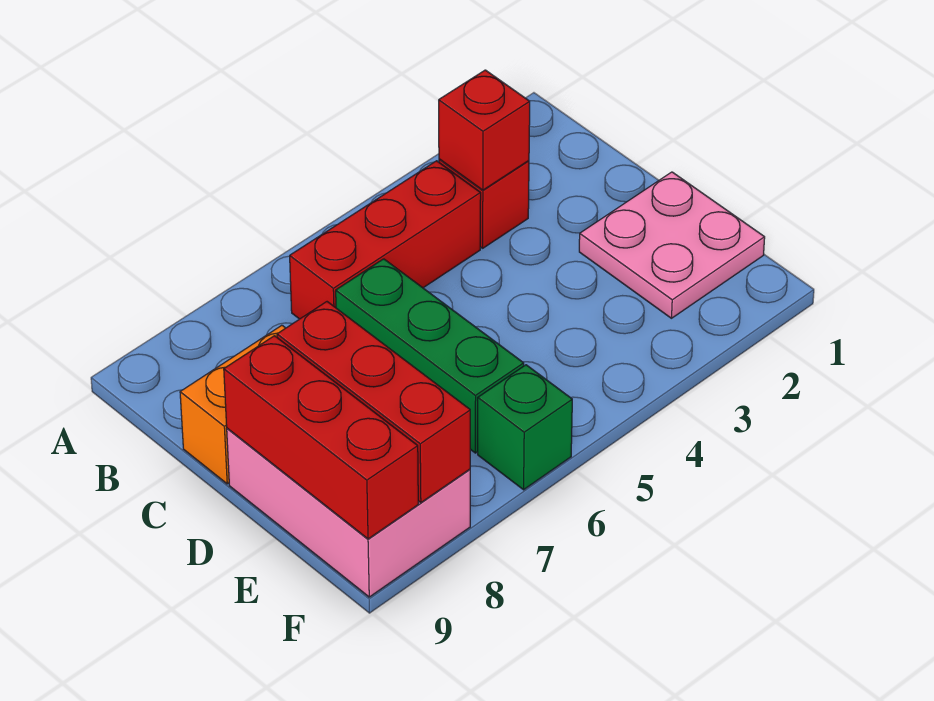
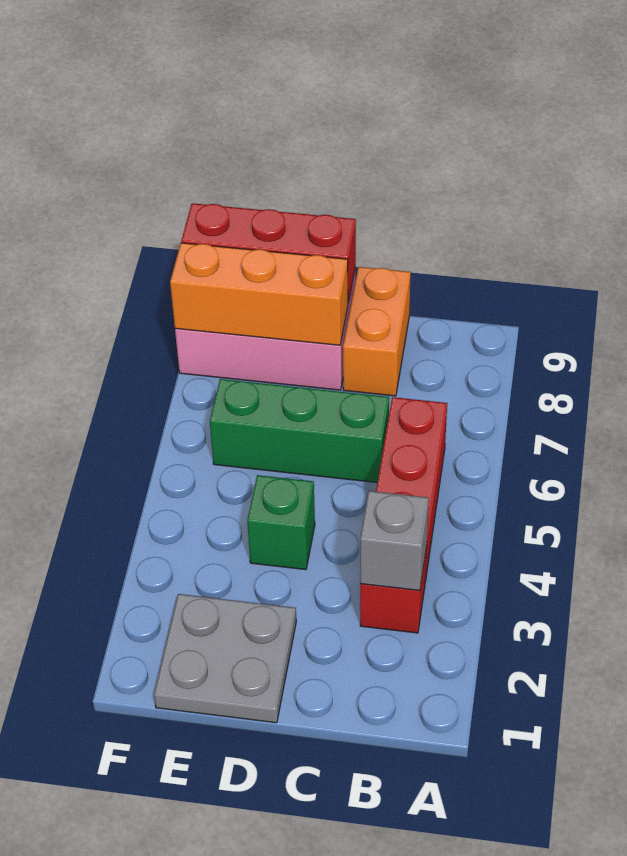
red brick B3 level 2 -> grey brick B3 level 2
pink plate D1:E2 level 1 -> grey plate D1:E2 level 1
red brick D8:F8 level 2 -> orange brick D8:F8 level 2
green brick F6 level 1 -> green brick D4 level 1

